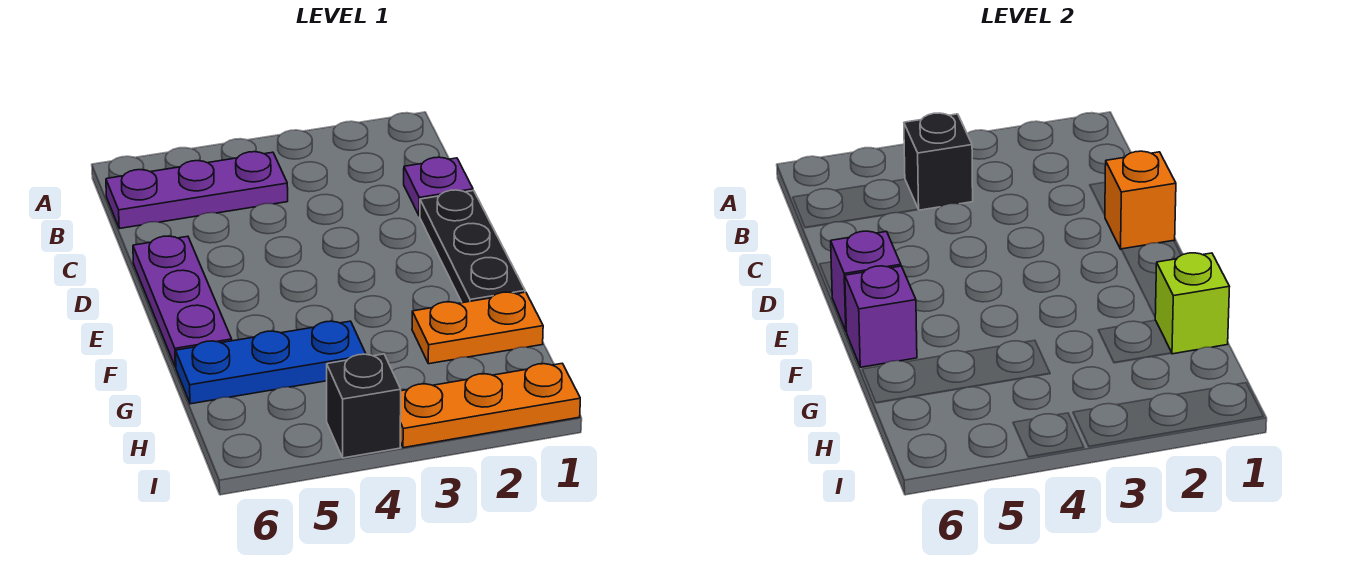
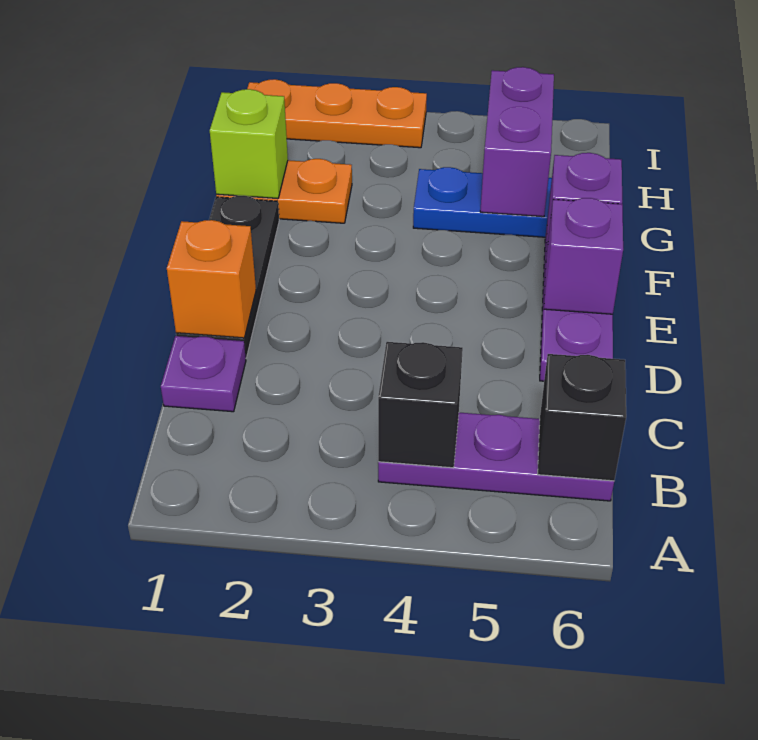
none -> purple brick G5:H5 level 2
black brick I4 level 1 -> black brick B6 level 2

